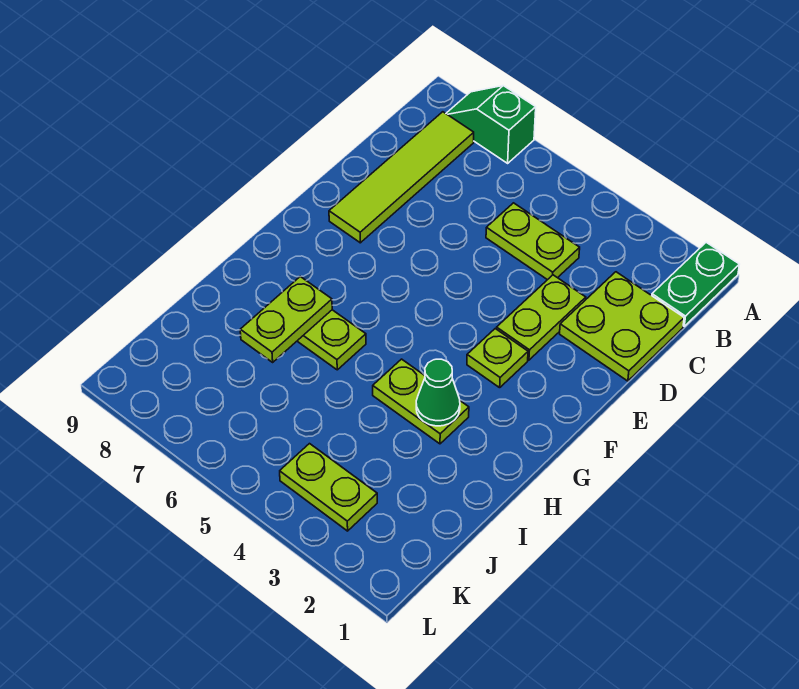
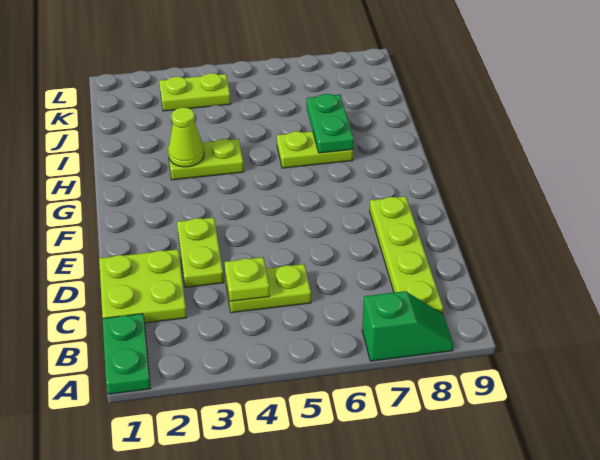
lime tile B8:E8 level 1 -> lime plate B8:E8 level 1
lime plate F3 level 1 -> lime plate C4 level 2
green cone H3 level 2 -> lime cone H3 level 2
lime plate H7:I7 level 2 -> green plate H7:I7 level 2

